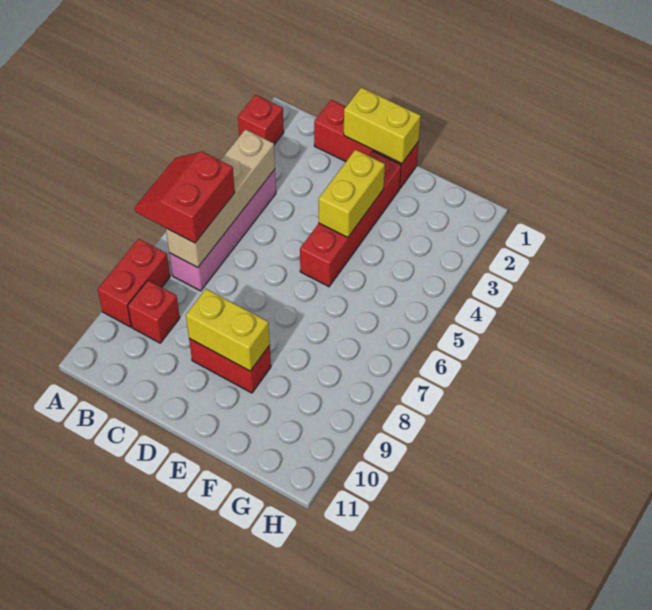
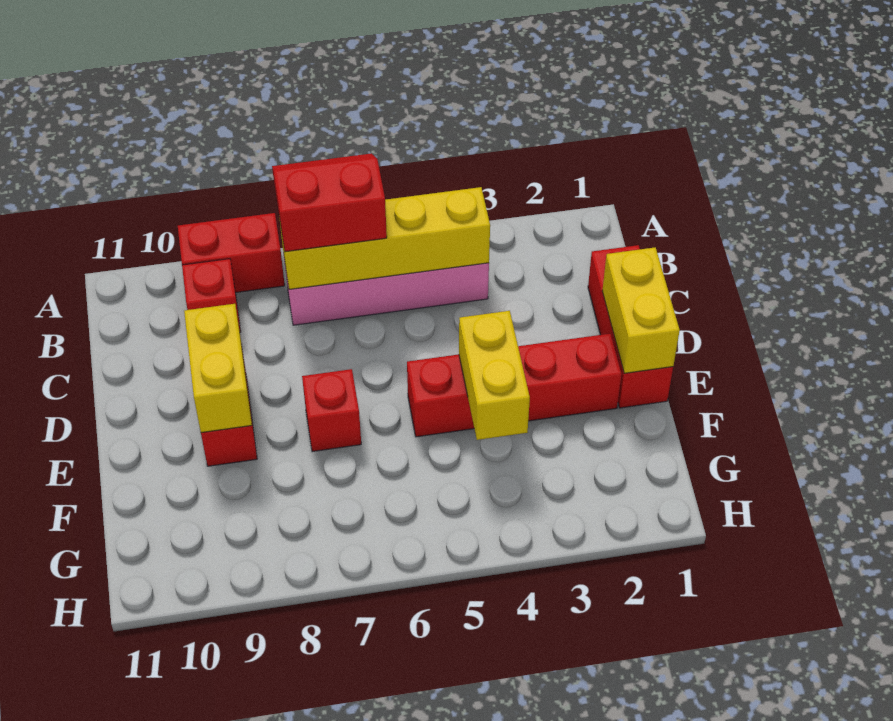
red brick A2 level 1 -> red brick E7 level 1
tan brick B4:B7 level 2 -> yellow brick B4:B7 level 2
yellow brick E3:E4 level 2 -> yellow brick E4:F4 level 2

